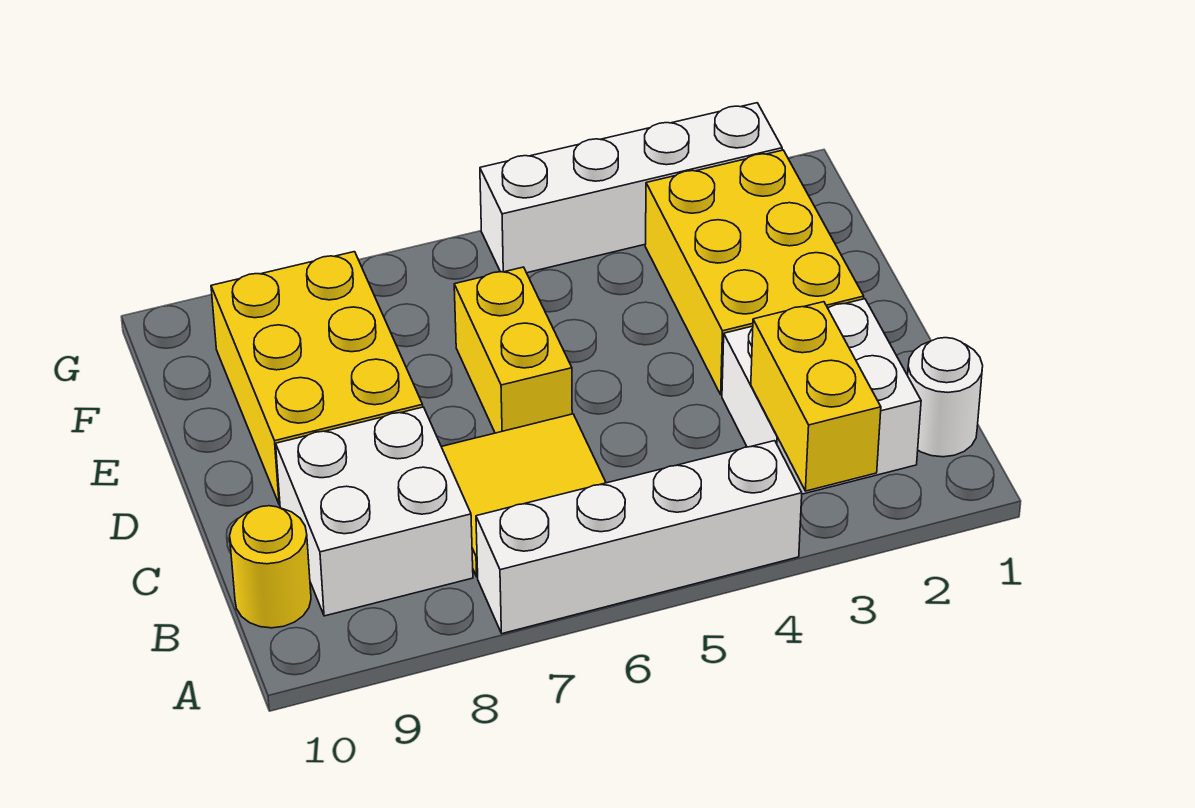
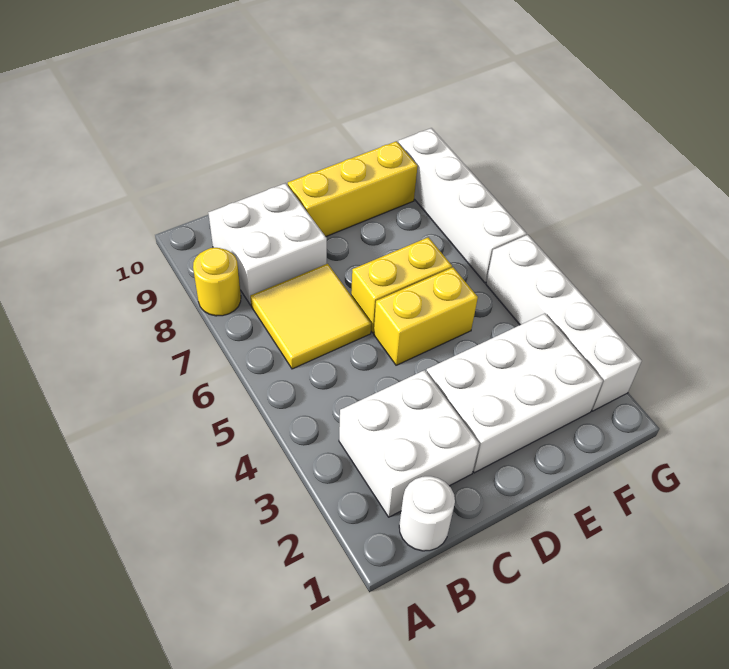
yellow brick A3:B3 level 2 -> yellow brick D5:E5 level 1
white brick A4:A7 level 1 -> white brick G6:G9 level 1
yellow round brick B10 level 1 -> yellow round brick A8 level 1
yellow brick D2:F3 level 1 -> white brick D2:F3 level 1
yellow brick D8:F9 level 1 -> yellow brick D9:F9 level 1

